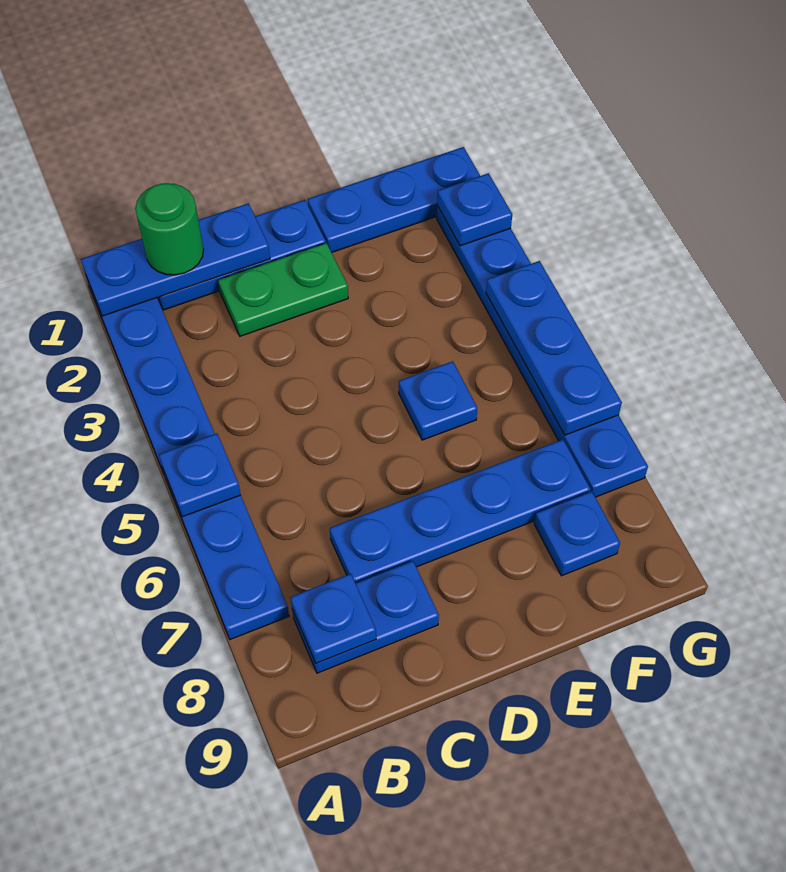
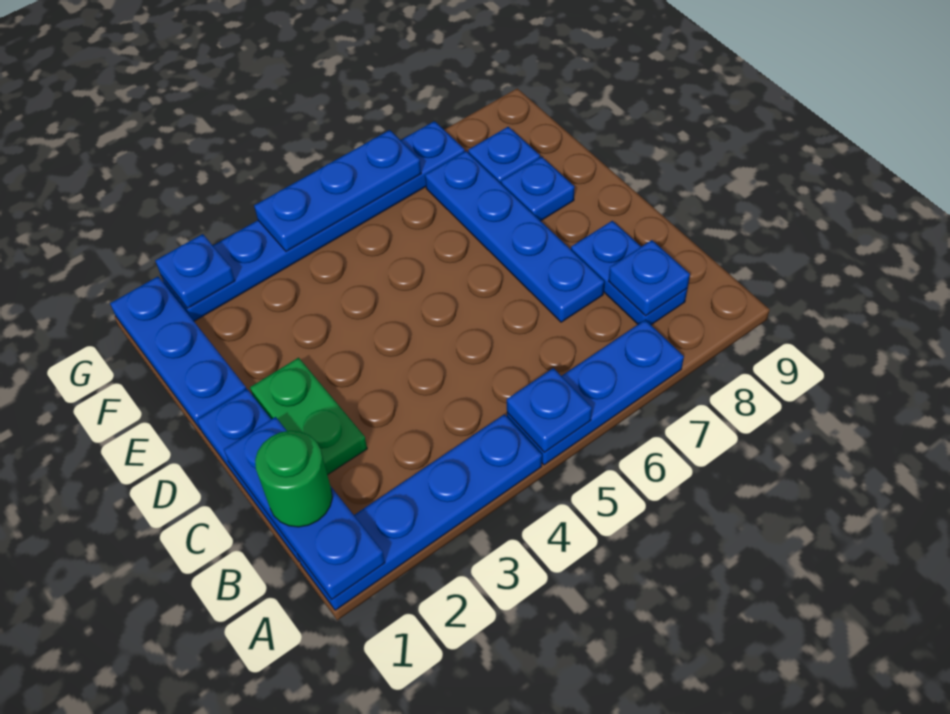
blue plate E5 level 1 -> blue plate E8 level 1

